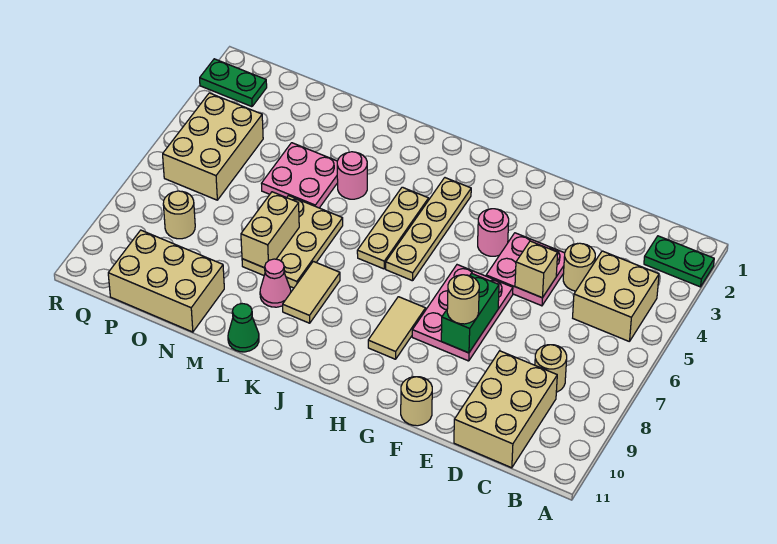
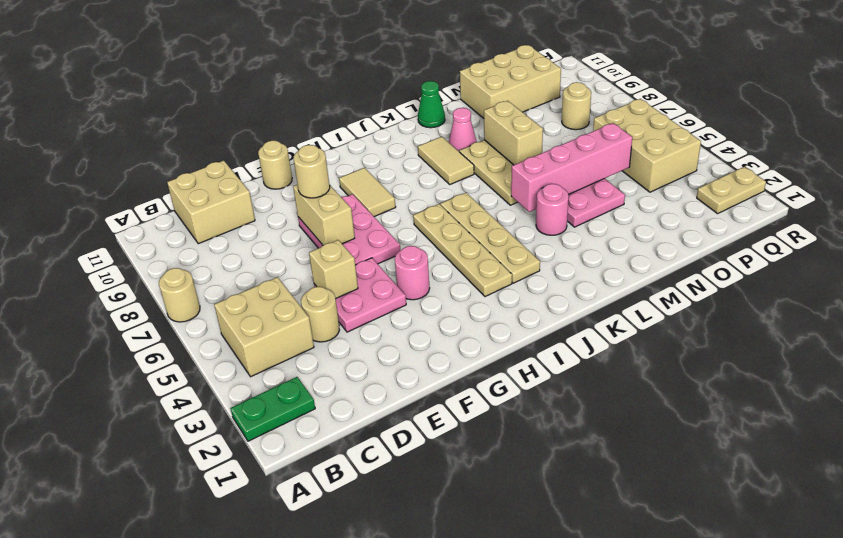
tan round brick C8 level 1 -> tan round brick A7 level 1
tan brick C9:D11 level 1 -> tan brick C10:D11 level 1
green brick F7:F8 level 2 -> tan brick F7:F8 level 2
tan plate J4:J6 level 1 -> tan plate J3:J6 level 1
none -> pink brick L5:O5 level 2
green plate Q2:R2 level 1 -> tan plate Q2:R2 level 1

